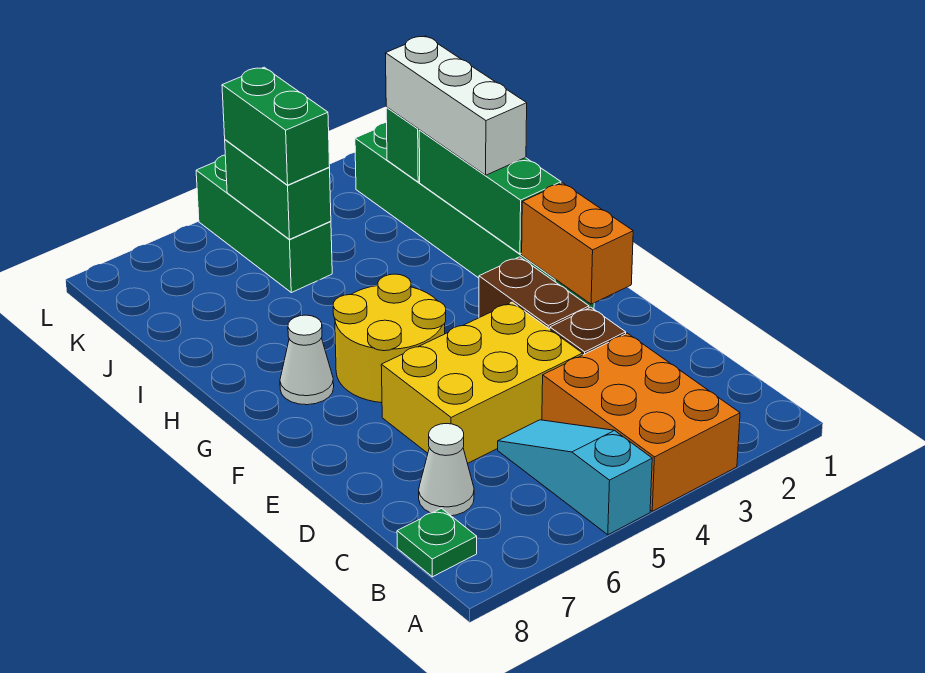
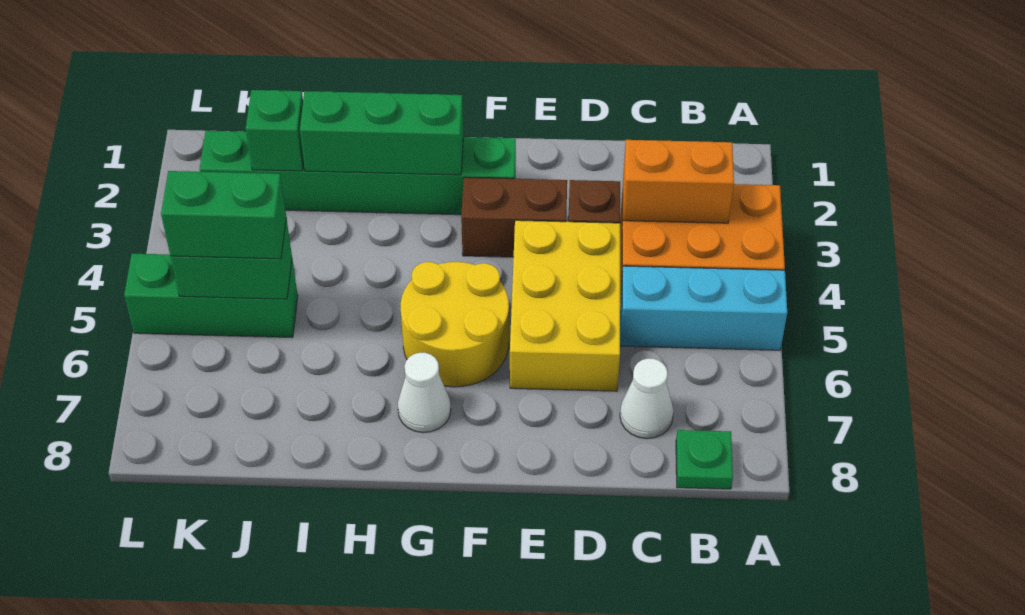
cyan slope A5:C5 level 1 top A -> cyan brick A5:C5 level 1
orange brick E2:F2 level 2 -> orange brick B3:C3 level 2
white brick H2:J2 level 3 -> none

